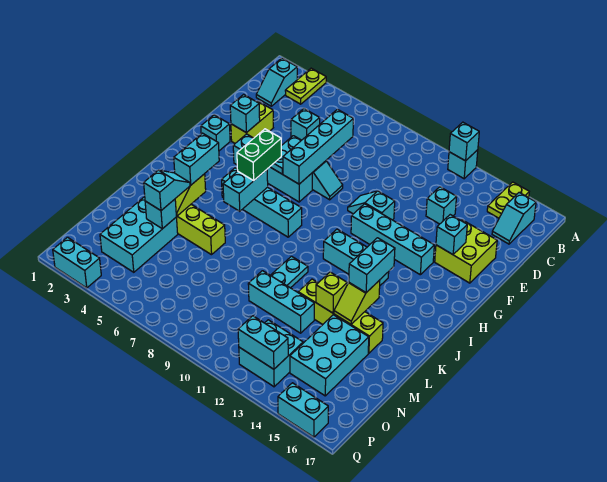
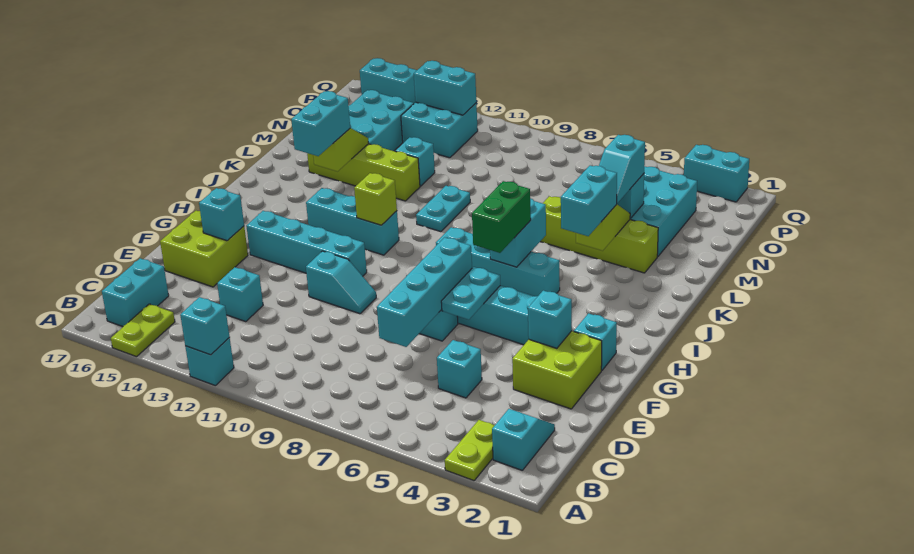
cyan slope B16:C16 level 1 top B -> cyan brick B16:C16 level 1
lime brick E3:F3 level 1 -> lime brick E2:F3 level 1
lime brick L13 level 2 -> lime brick I11 level 2
cyan brick M10:M12 level 1 -> cyan brick M12 level 1

